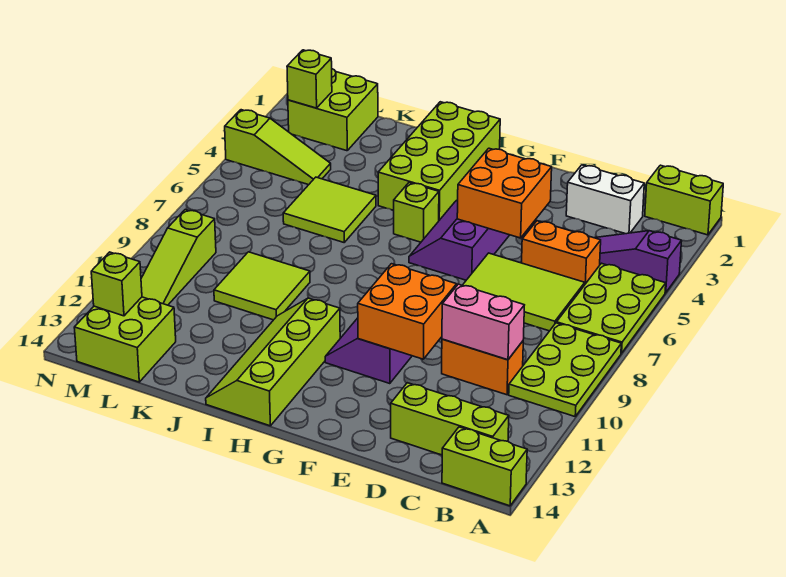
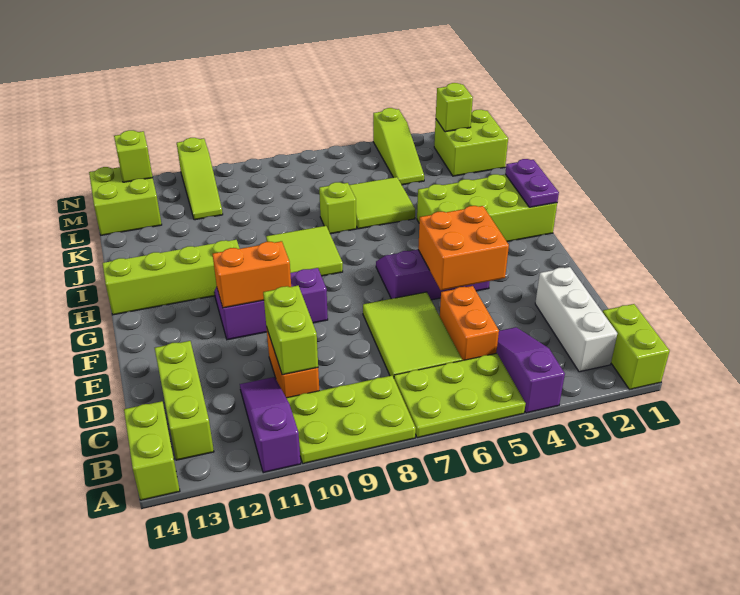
none -> purple slope A11:C11 level 1 top A
white brick C2:D2 level 1 -> white brick B2:D2 level 1
pink brick C10:D10 level 2 -> lime brick C10:D10 level 2
orange brick E10:F11 level 2 -> orange brick F10:F11 level 2
none -> purple plate H1:I1 level 2
lime brick H5 level 1 -> lime brick J7 level 1
lime tile J9:K10 level 1 -> lime tile H8:I9 level 1
lime slope M9:M11 level 1 top 9 -> lime slope L11:N11 level 1 top N

